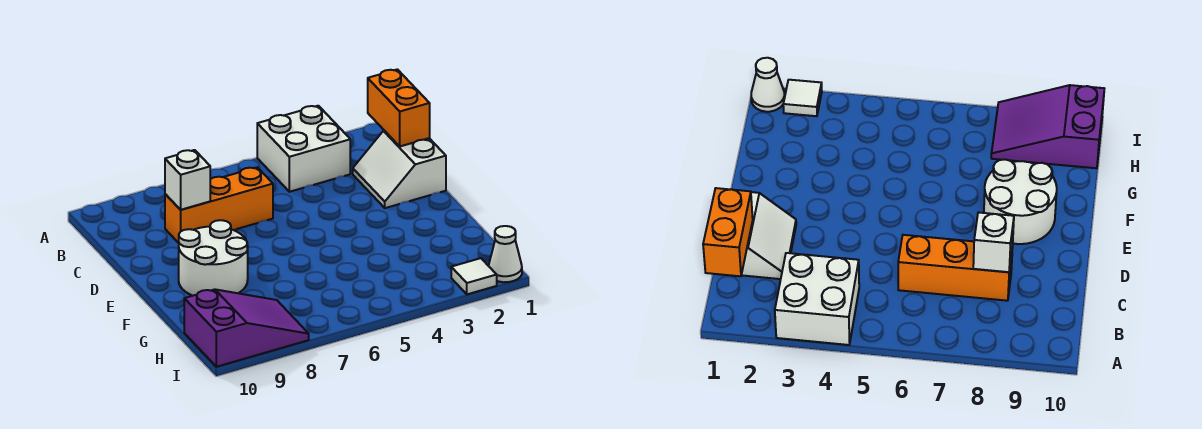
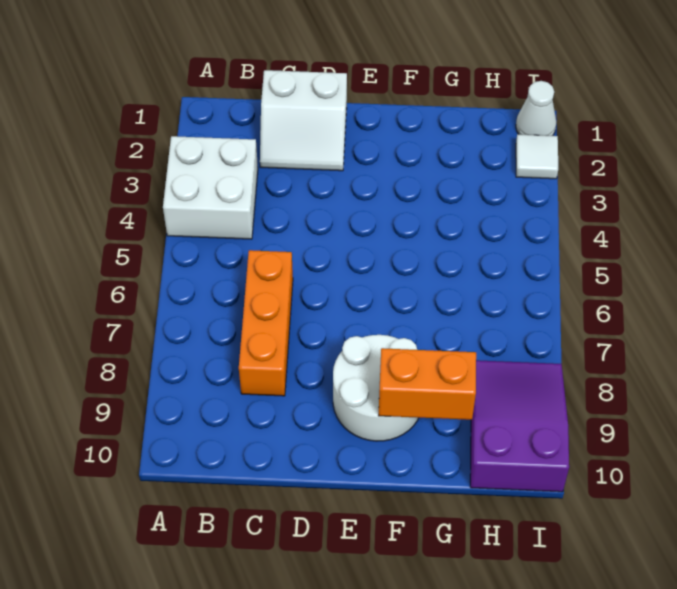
orange brick B1:C1 level 2 -> orange brick F9:G9 level 2
white brick C8 level 2 -> none

